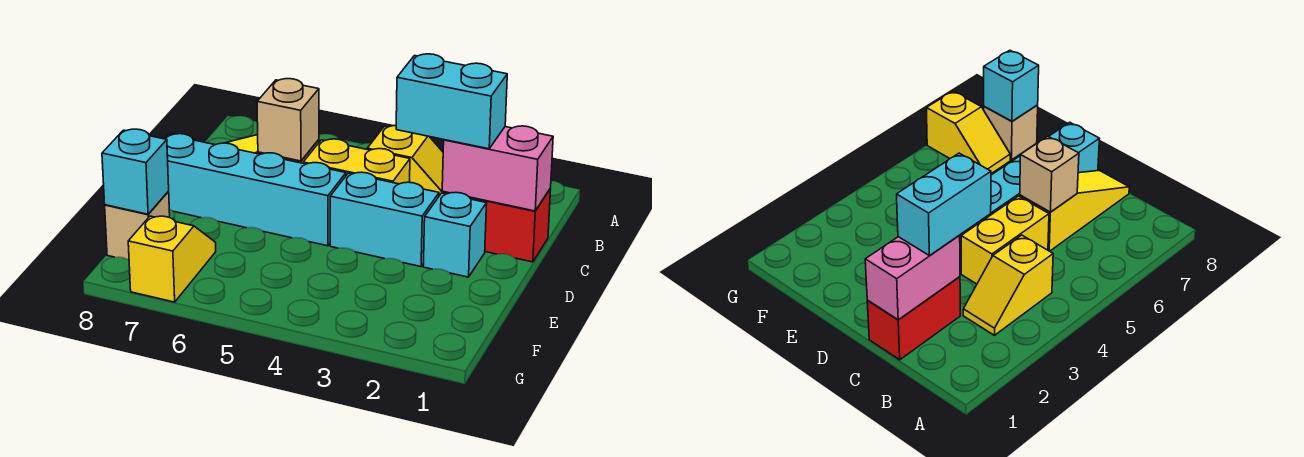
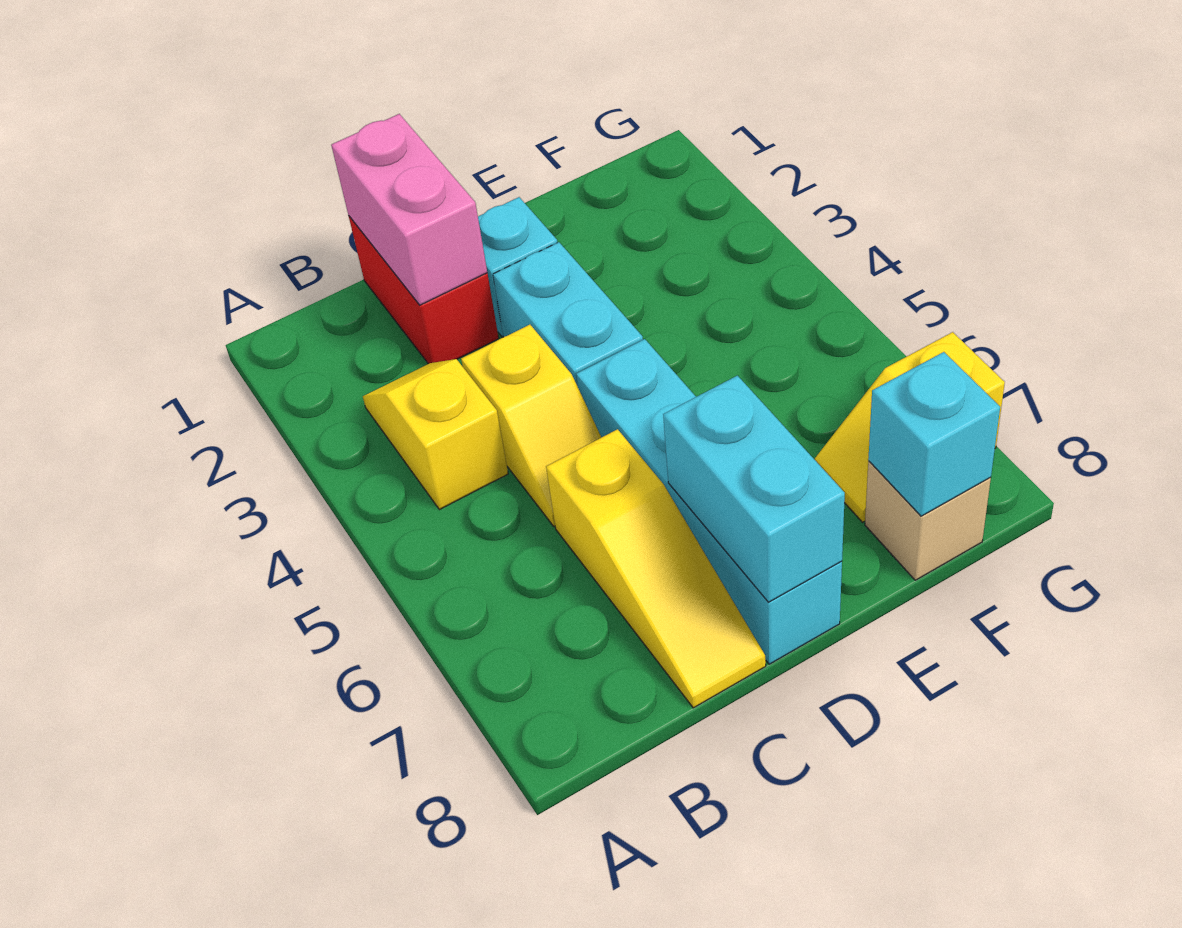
cyan brick C2:C3 level 3 -> cyan brick D7:D8 level 2
yellow brick C4:C5 level 1 -> yellow slope C4:C5 level 1 top 4
tan brick C6 level 2 -> none

